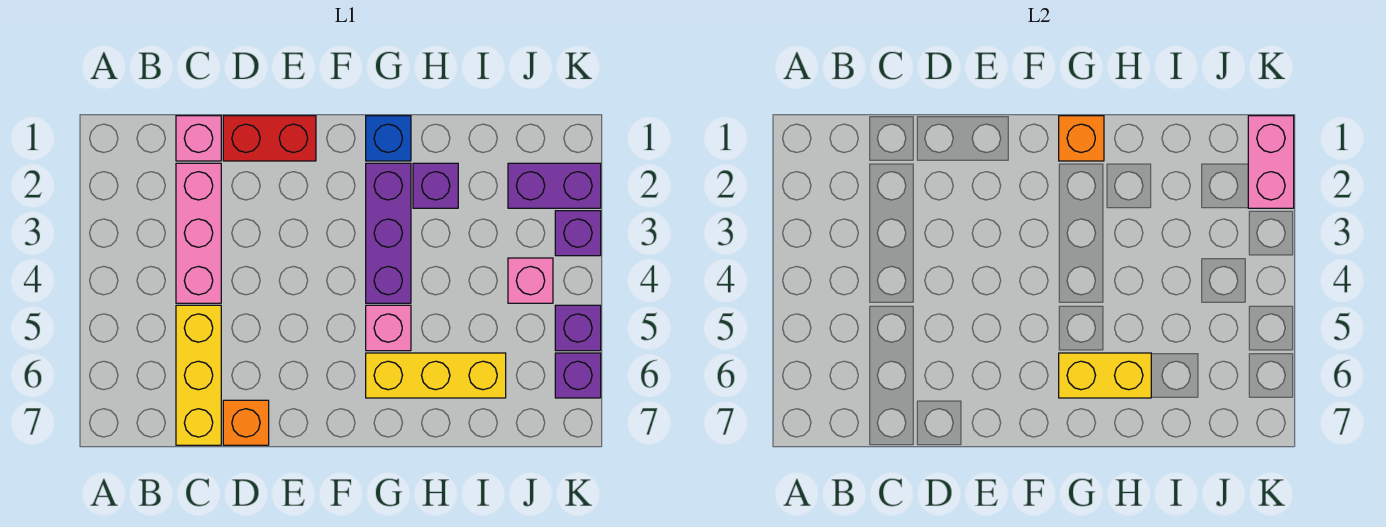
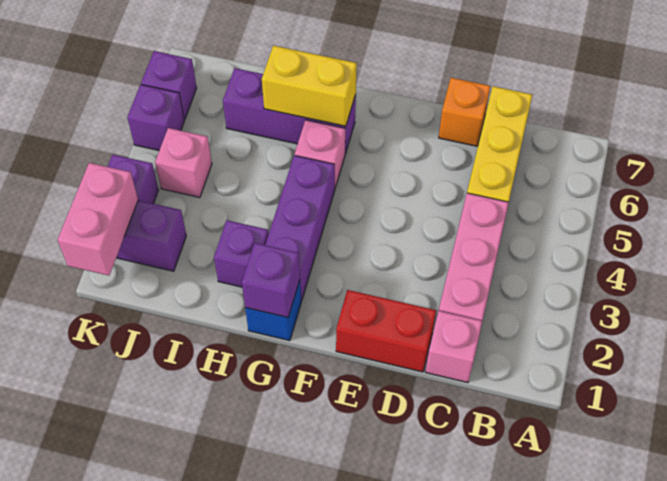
orange brick G1 level 2 -> purple brick G1 level 2
yellow brick G6:I6 level 1 -> purple brick G6:I6 level 1

